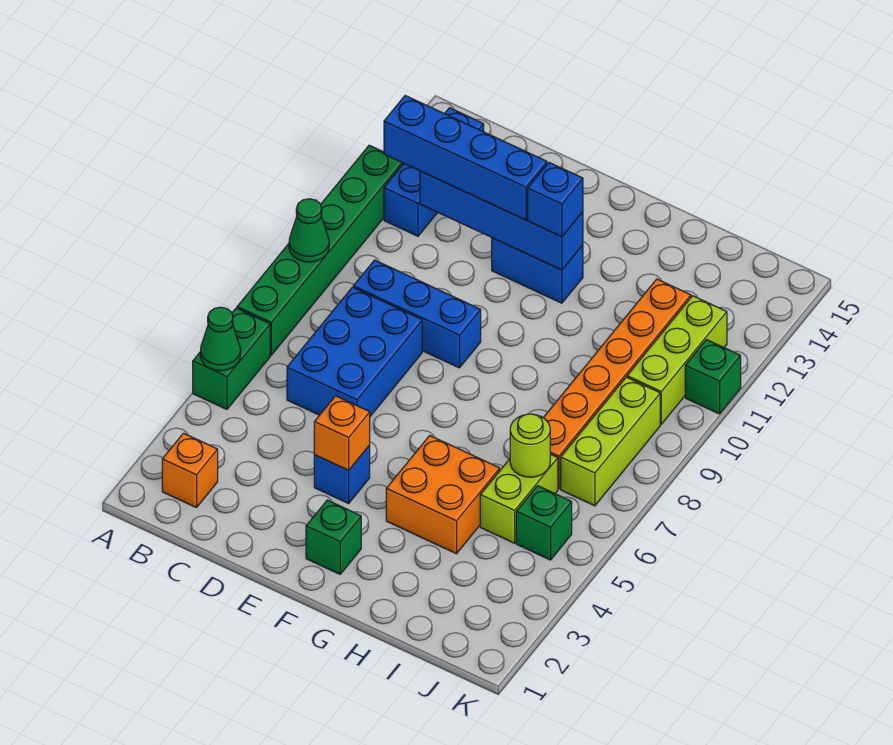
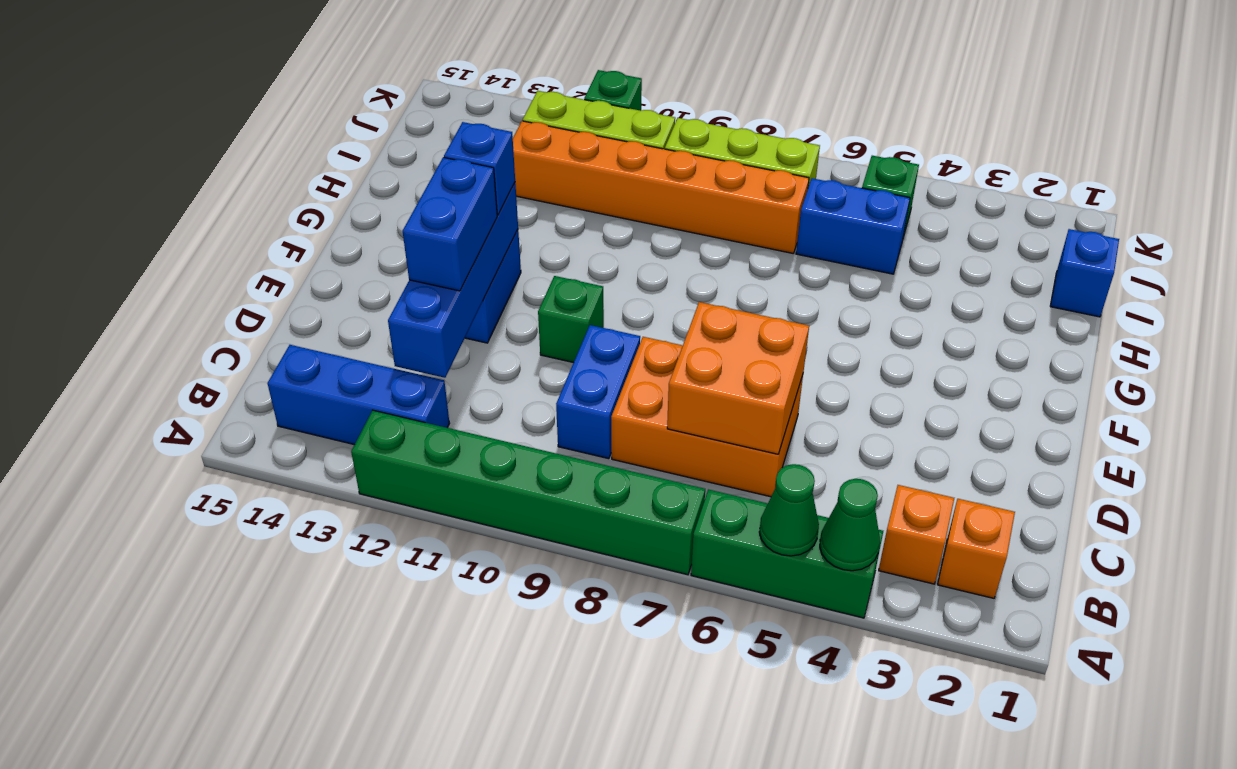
green brick A5:A6 level 1 -> green brick A4:A6 level 1
green cone A9 level 2 -> green cone A4 level 2
blue brick B12:E12 level 3 -> blue brick D12:E12 level 3
blue brick C6:D8 level 1 -> orange brick C6:D8 level 1
blue brick C9:E9 level 1 -> blue brick C9:D9 level 1
blue brick E4 level 1 -> blue brick I1 level 1
orange brick E4 level 2 -> orange brick B3 level 1
green brick F2 level 1 -> green brick E10 level 1
orange brick G4:H5 level 1 -> orange brick C6:D7 level 2
lime brick I5:I6 level 1 -> blue brick I5:I6 level 1
lime round brick I6 level 2 -> none

